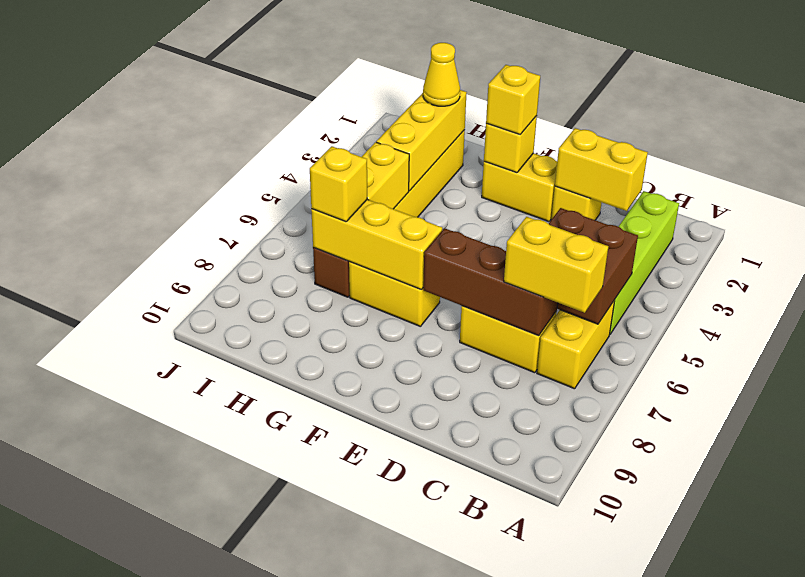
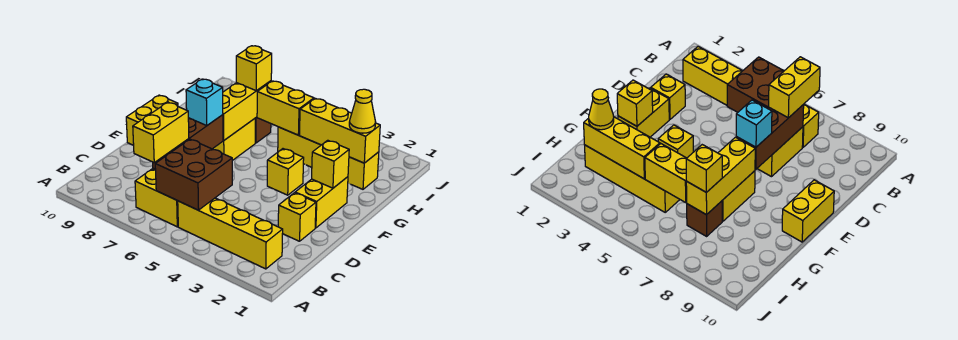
lime brick B2:B5 level 1 -> yellow brick B2:B5 level 1
yellow brick C2:D2 level 2 -> yellow brick E10:F10 level 1
none -> cyan brick E7 level 3
yellow brick F2 level 3 -> yellow brick F4 level 1

